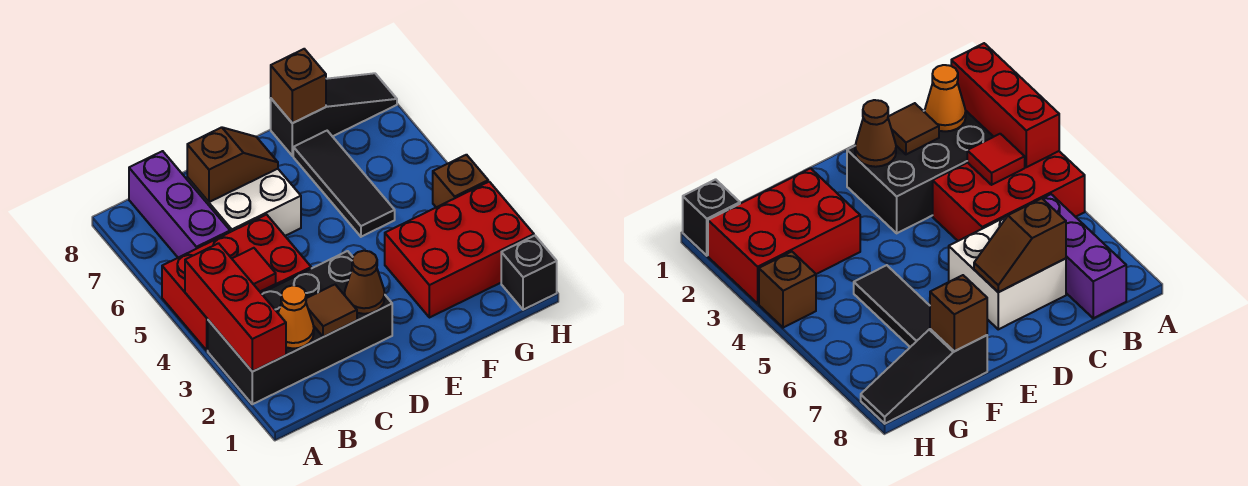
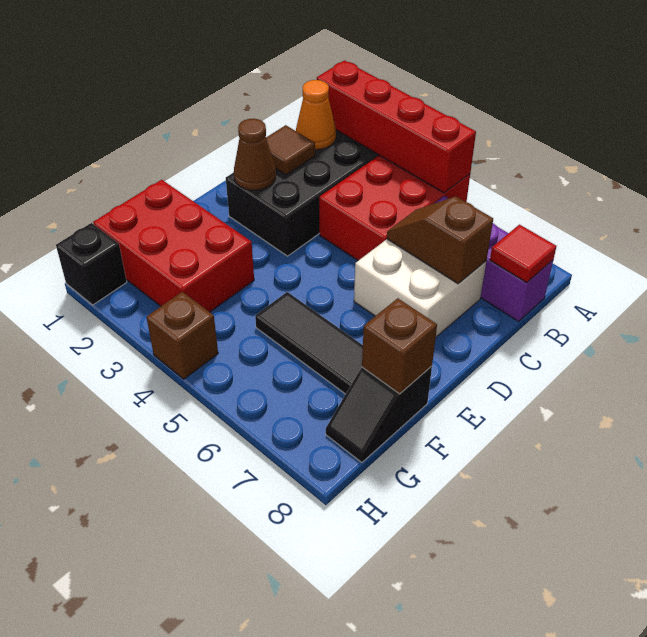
red brick A2:A4 level 2 -> red brick A2:A5 level 2
red tile B4 level 2 -> red tile B8 level 2
brown slope C7:D7 level 2 top C -> brown slope C6:C7 level 2 top 7
red brick F2:H3 level 1 -> red brick F1:G3 level 1
black slope F8:H8 level 1 top F -> black slope F8:G8 level 1 top F

